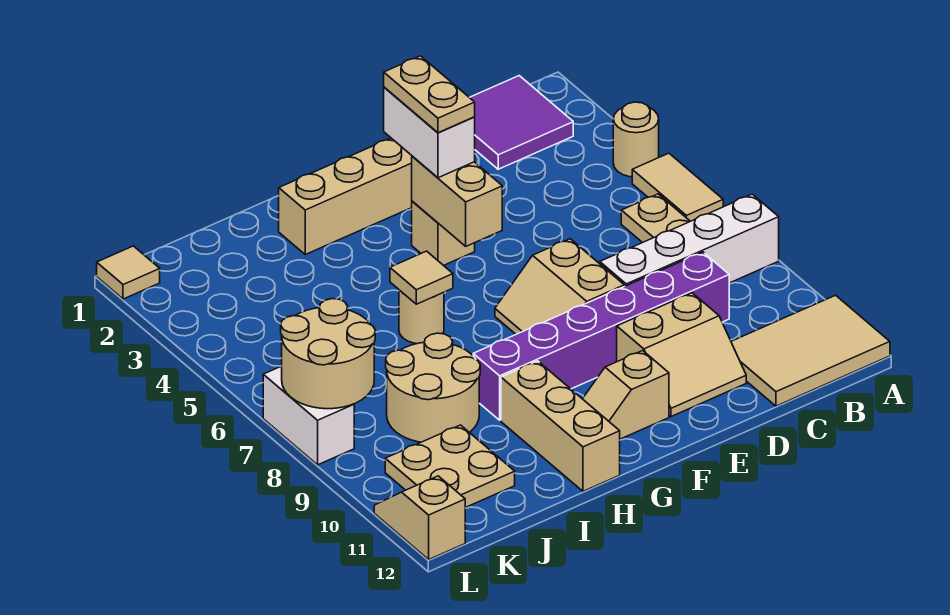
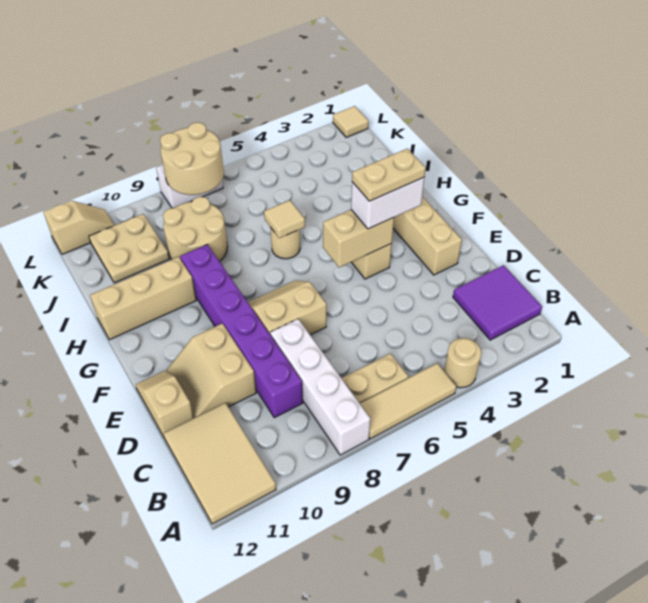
tan tile A5:A6 level 1 -> tan tile A5:A7 level 1
tan slope F11:G11 level 1 top F -> tan slope D12:E12 level 1 top D

